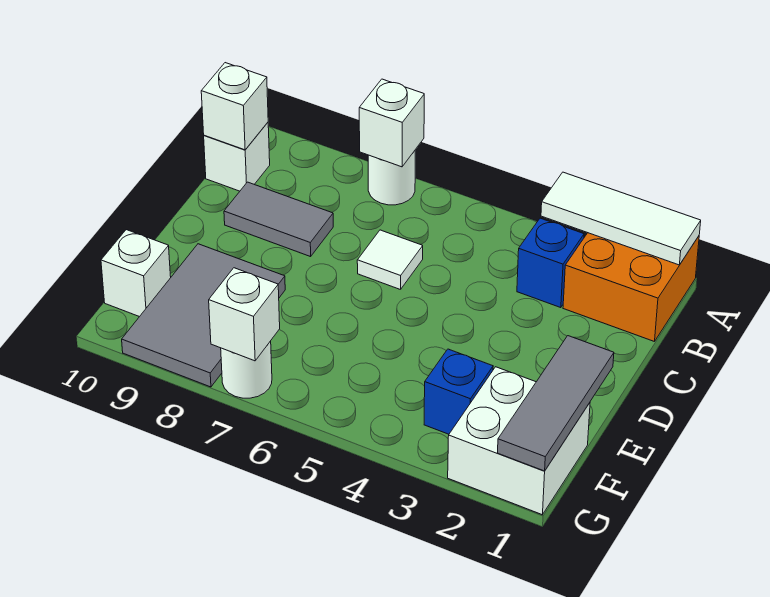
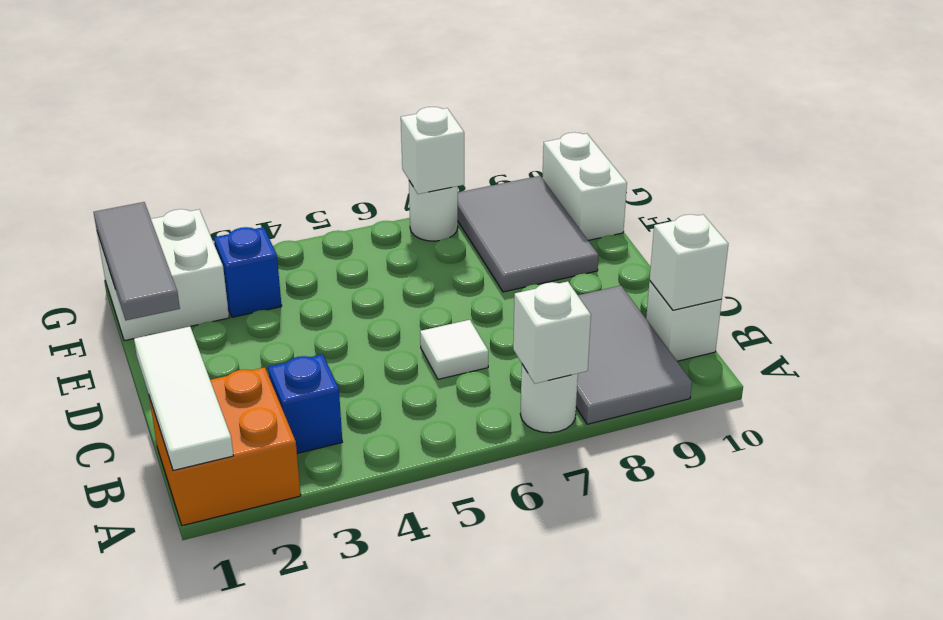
white tile A1:A3 level 2 -> white tile A1:C1 level 2
grey tile C8:C9 level 1 -> grey tile A8:C9 level 1
white brick F10 level 1 -> white brick F10:G10 level 1

